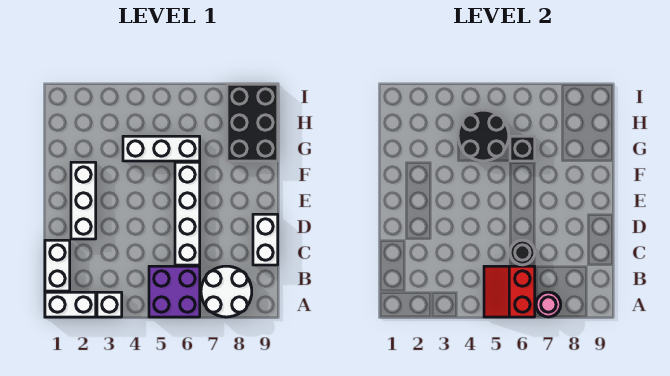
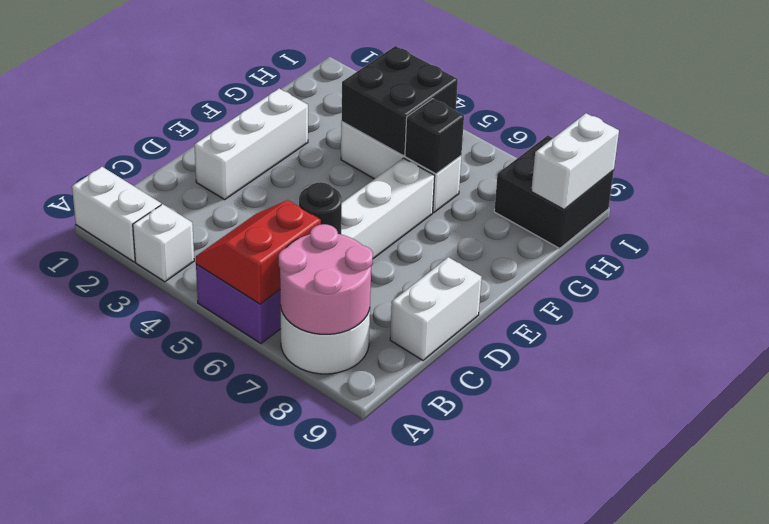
pink round brick A7 level 2 -> pink round brick A7:B8 level 2
white brick B1:C1 level 1 -> white brick H9:I9 level 2
black round brick G4:H5 level 2 -> black brick G4:H5 level 2
black brick G8:I9 level 1 -> black brick H8:I9 level 1

